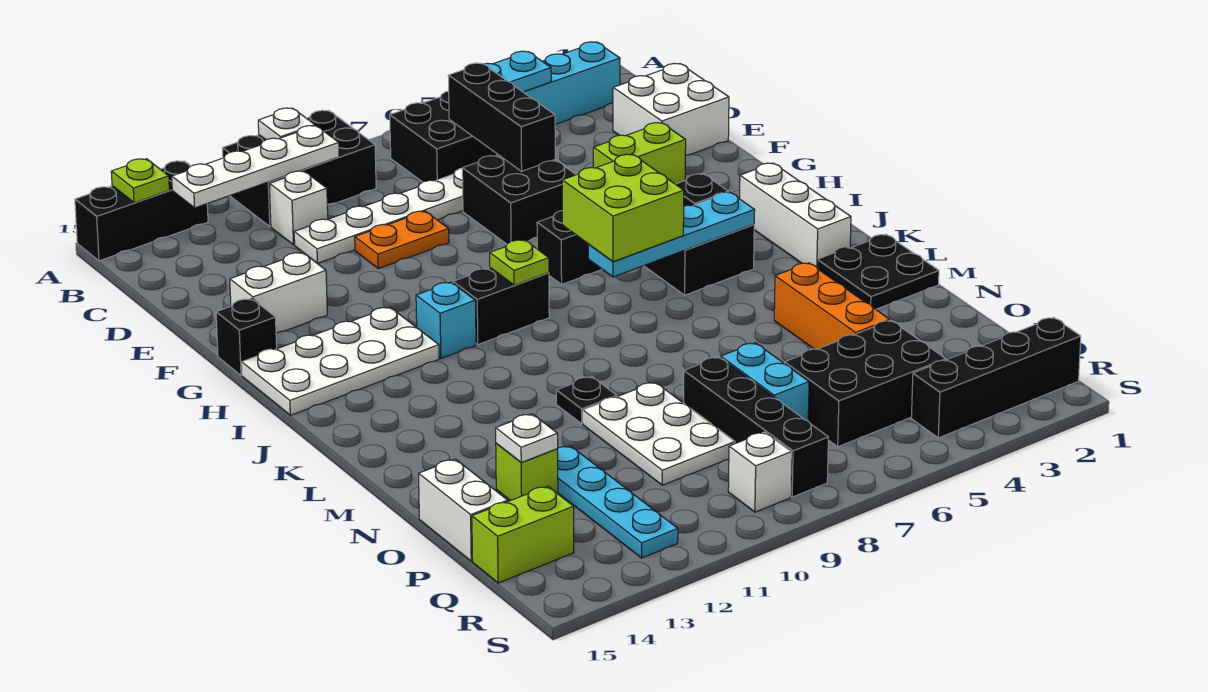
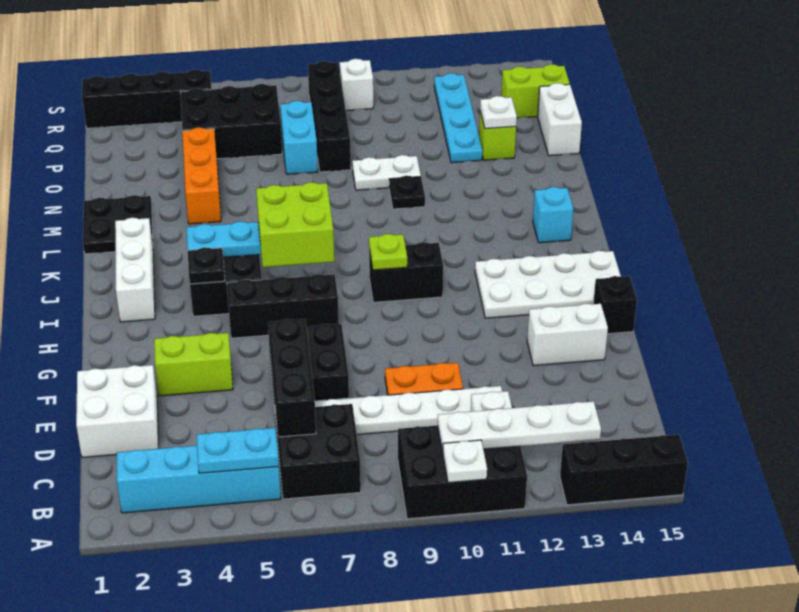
lime plate A14 level 2 -> none
cyan brick I11 level 1 -> cyan brick K14 level 1
white plate N9:P10 level 1 -> white plate N9:N10 level 1

